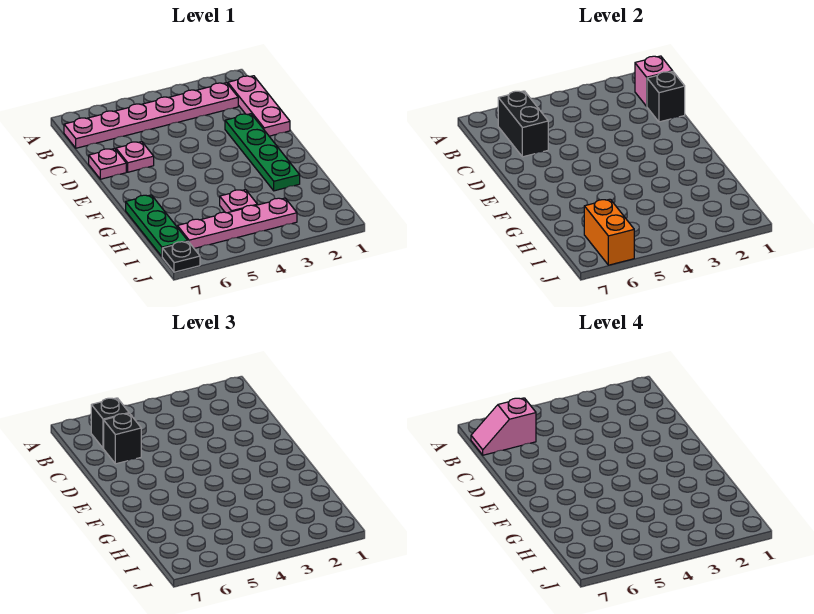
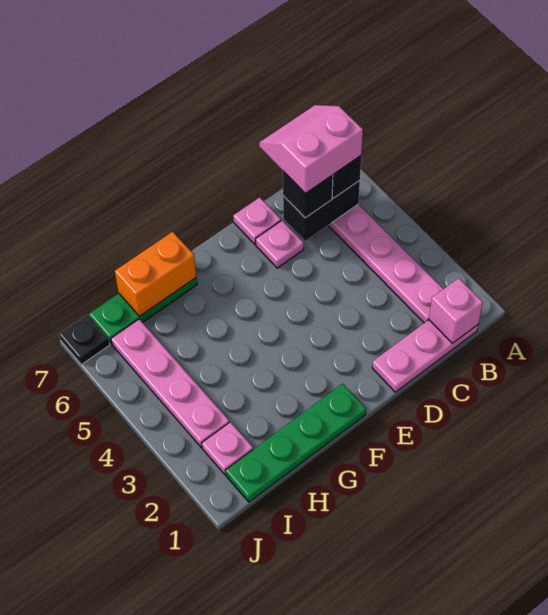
pink slope B6:B7 level 4 top 6 -> pink slope B6:C7 level 4 top 6
black brick C1 level 2 -> none
green plate D2:G2 level 1 -> green plate F1:I1 level 1
pink plate H4 level 1 -> pink plate I2 level 1
orange brick I6:J6 level 2 -> orange brick G7:H7 level 2

